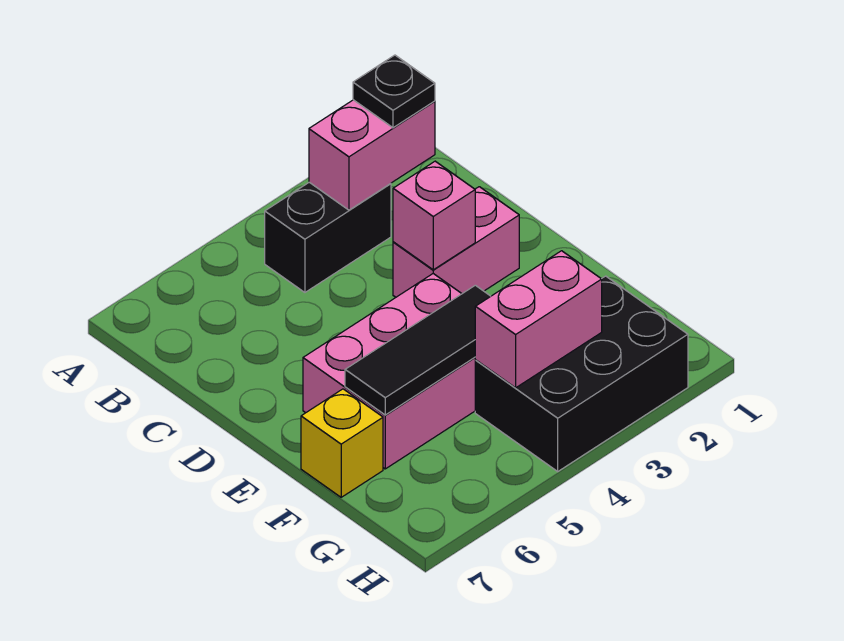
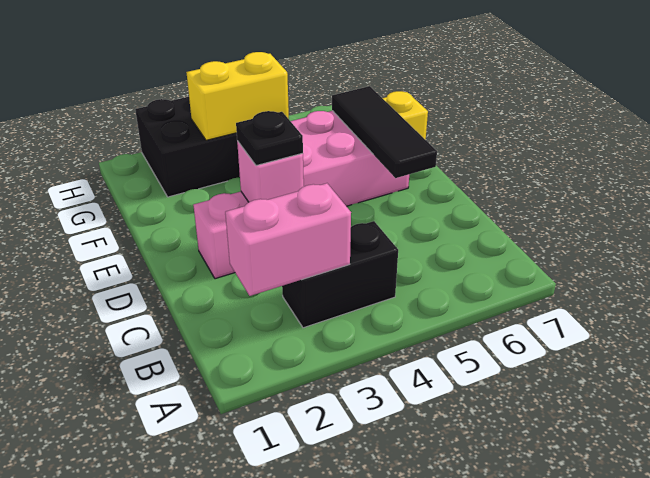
black plate B2 level 3 -> black plate D3 level 3
black tile F4:F6 level 2 -> black tile D6:F6 level 2
pink brick G3:G4 level 2 -> yellow brick G3:G4 level 2

